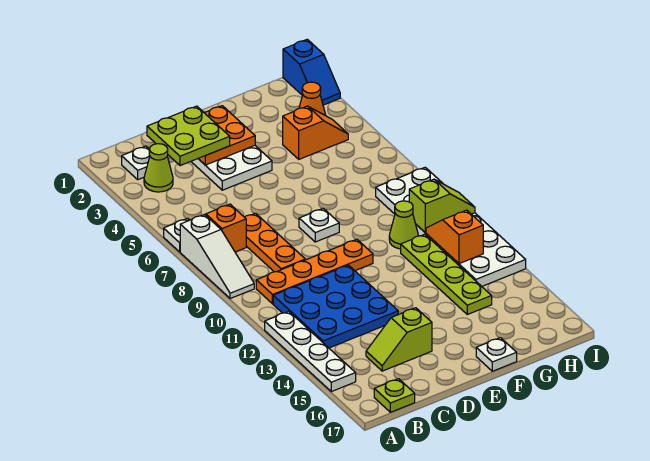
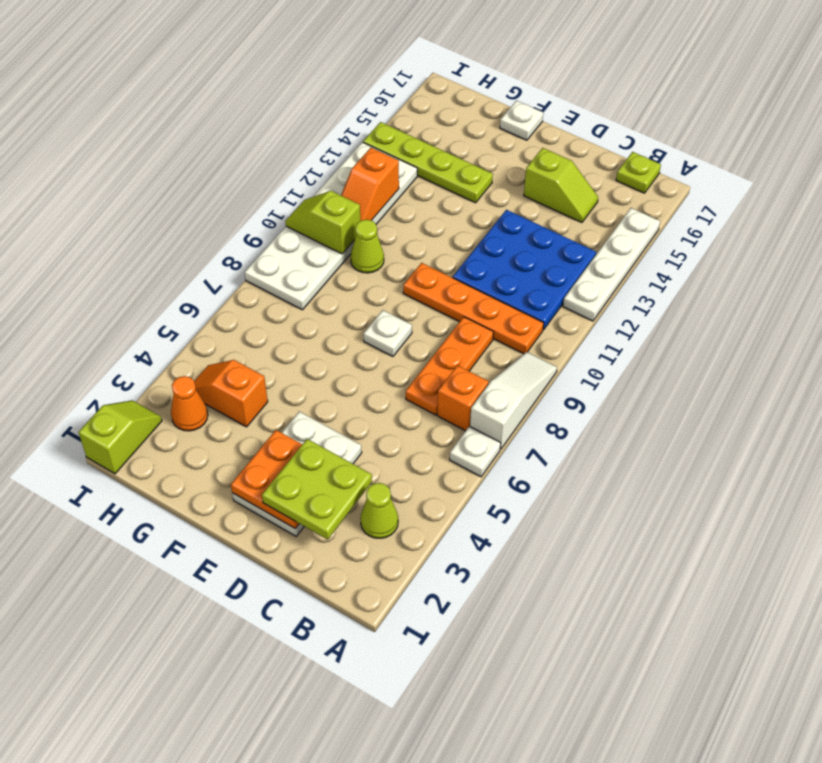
white plate B2 level 1 -> none
lime plate G11:G14 level 1 -> lime plate F14:I14 level 1
blue slope I1:I2 level 1 top 1 -> lime slope I1:I2 level 1 top 1

